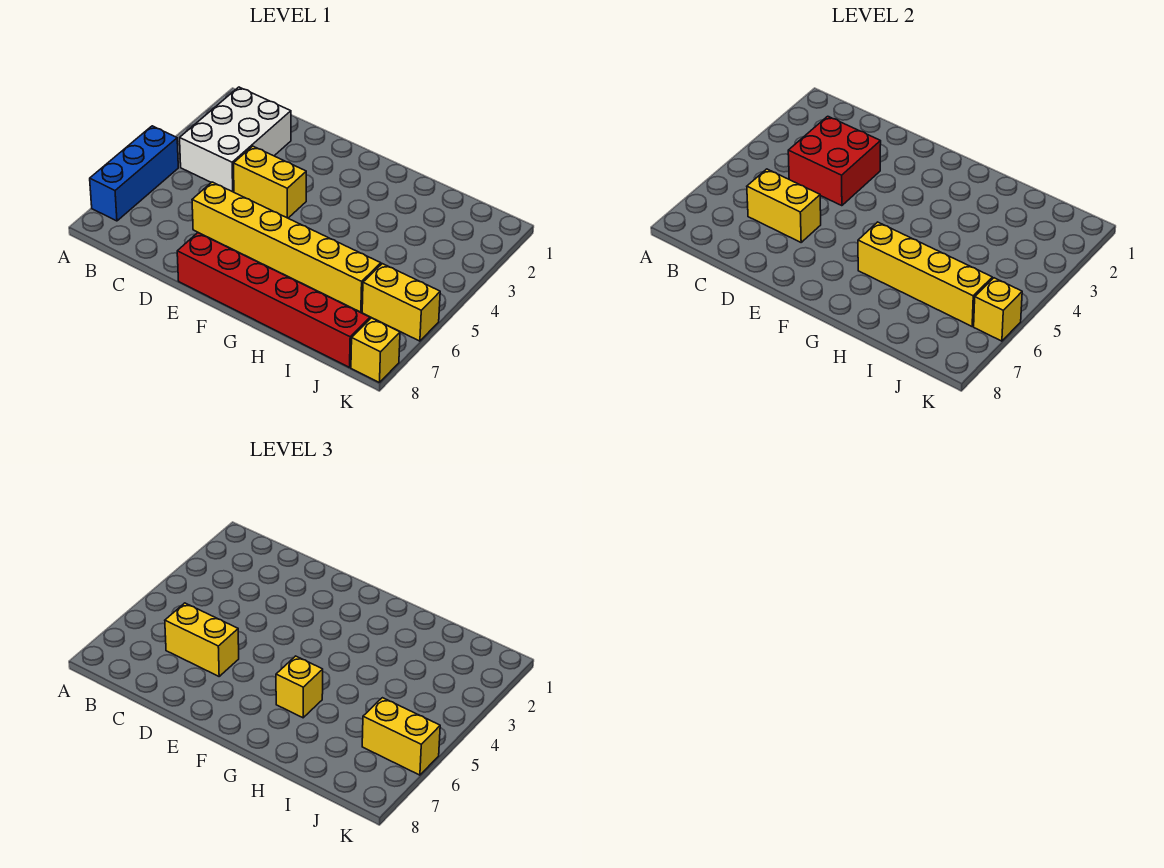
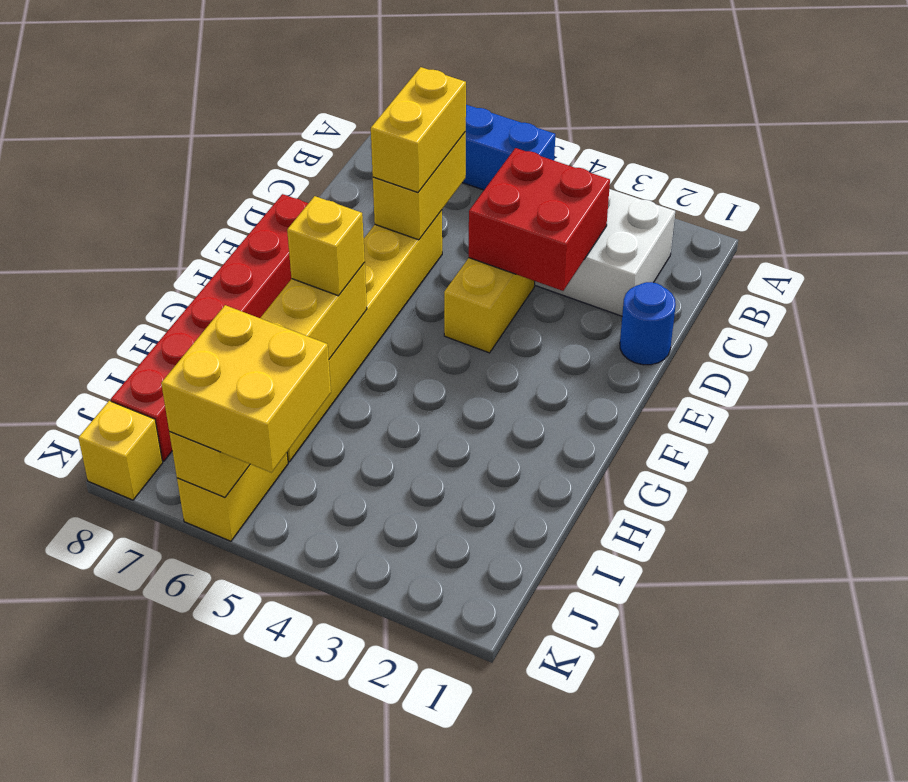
none -> blue round brick D1 level 1
yellow brick J6:K6 level 3 -> yellow brick J5:K6 level 3

